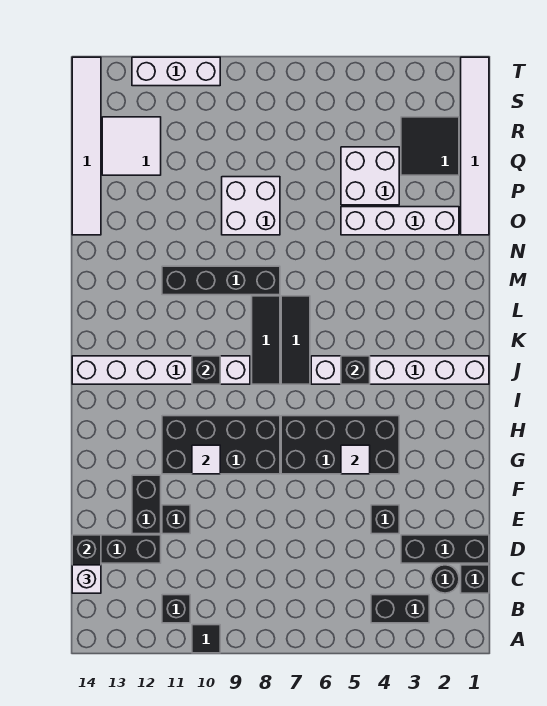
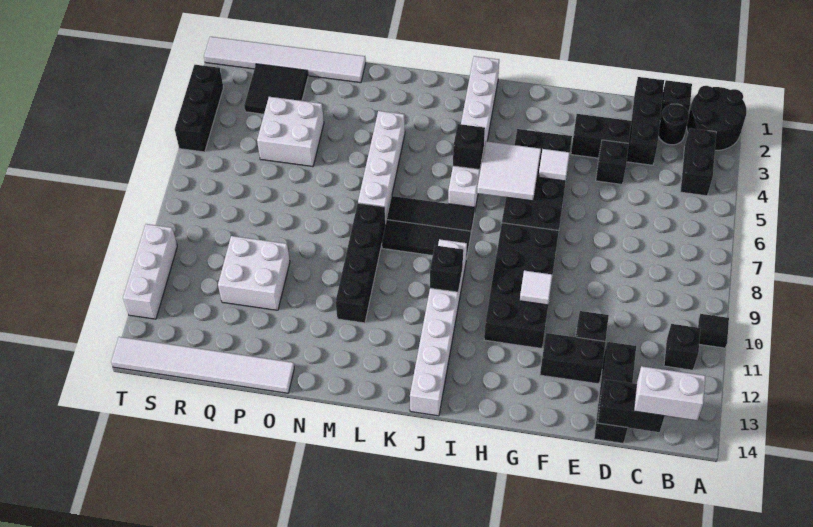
none -> black round brick A1:B2 level 1
white brick C14 level 3 -> white brick B14:C14 level 3
none -> black brick E3:F3 level 1
white brick O2:O5 level 1 -> white brick M4:M7 level 1
white brick O8:P9 level 1 -> white brick P10:Q11 level 1
white tile Q12:R13 level 1 -> white tile H5:I6 level 2
none -> black brick T3:T5 level 1

